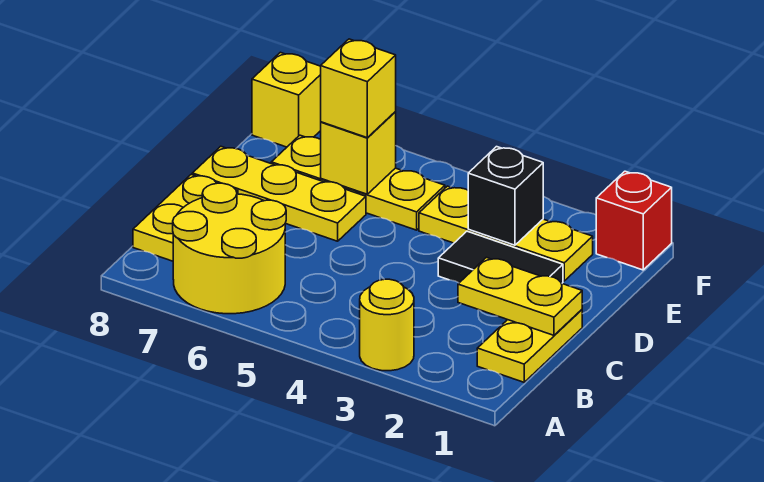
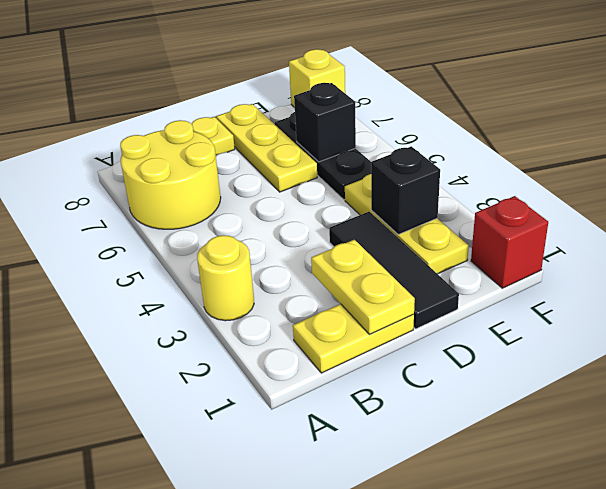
black tile D2:D3 level 1 -> black tile D1:D3 level 1
yellow plate E5:E7 level 1 -> black plate E5:E7 level 1
yellow brick E6 level 2 -> black brick E6 level 2
yellow brick E6 level 3 -> none

